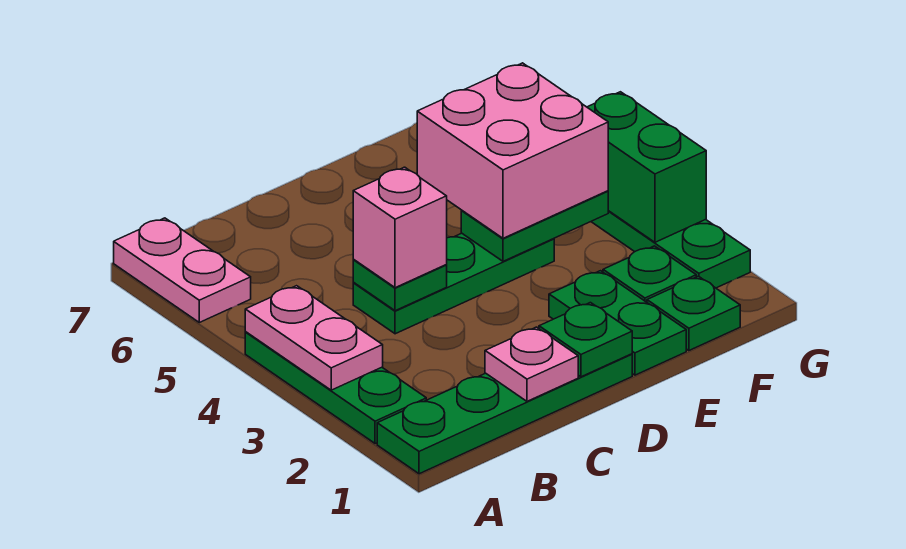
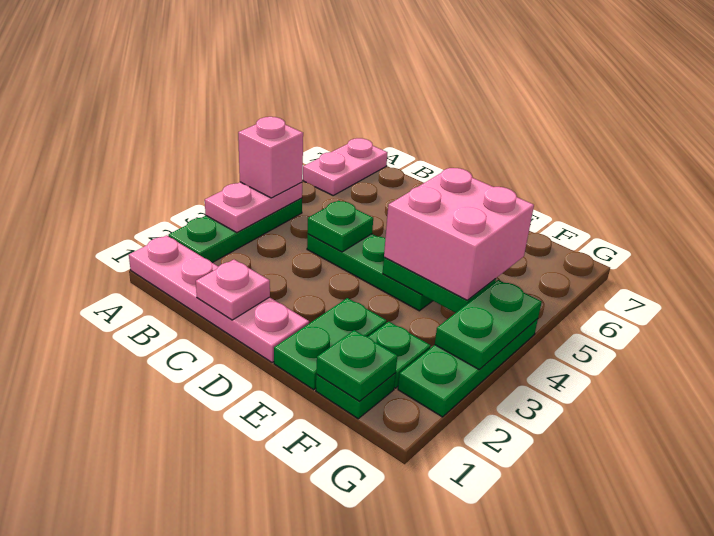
green plate A1:D1 level 1 -> pink plate A1:D1 level 1
pink brick C4 level 3 -> pink brick A4 level 3
green plate D1 level 2 -> green plate F1 level 2
green brick G3:G4 level 2 -> green plate G3:G4 level 2

